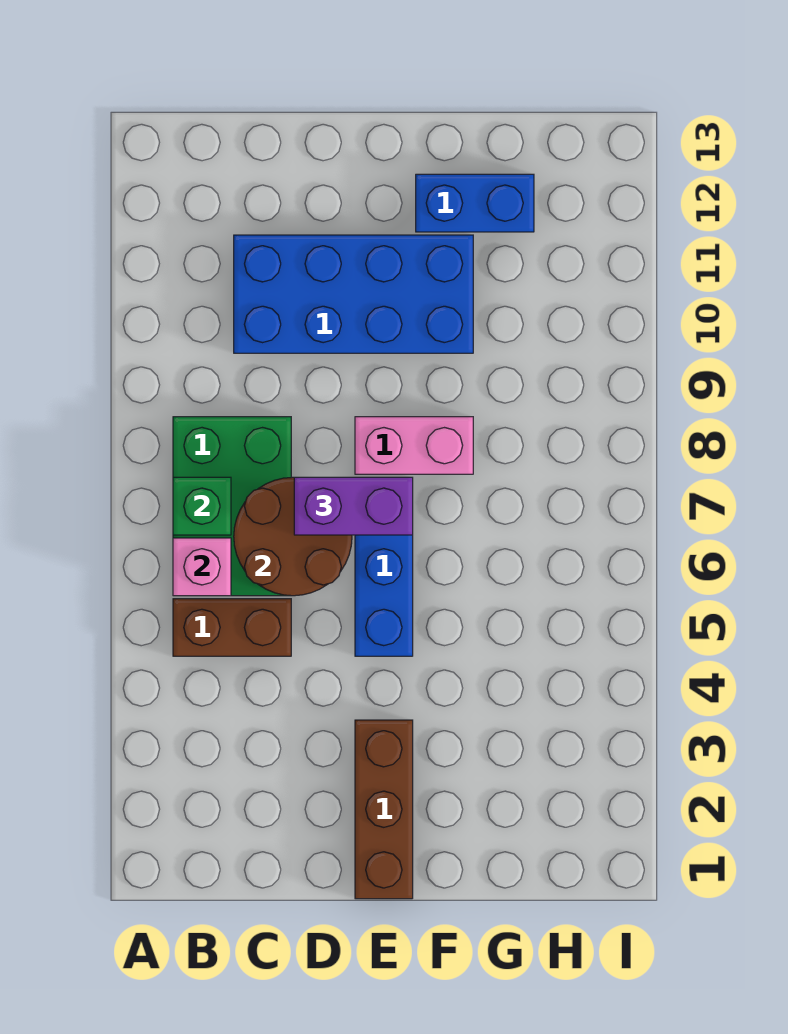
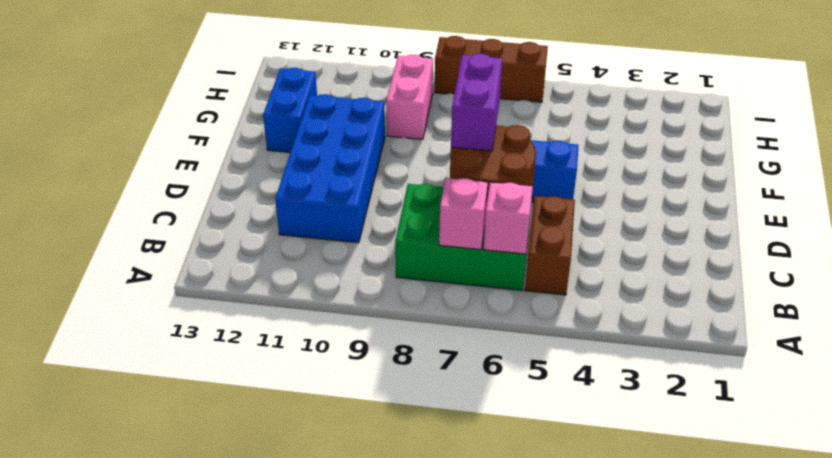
green brick B7 level 2 -> pink brick B7 level 2
brown brick E1:E3 level 1 -> brown brick I6:I8 level 1
pink brick E8:F8 level 1 -> pink brick G9:H9 level 1

